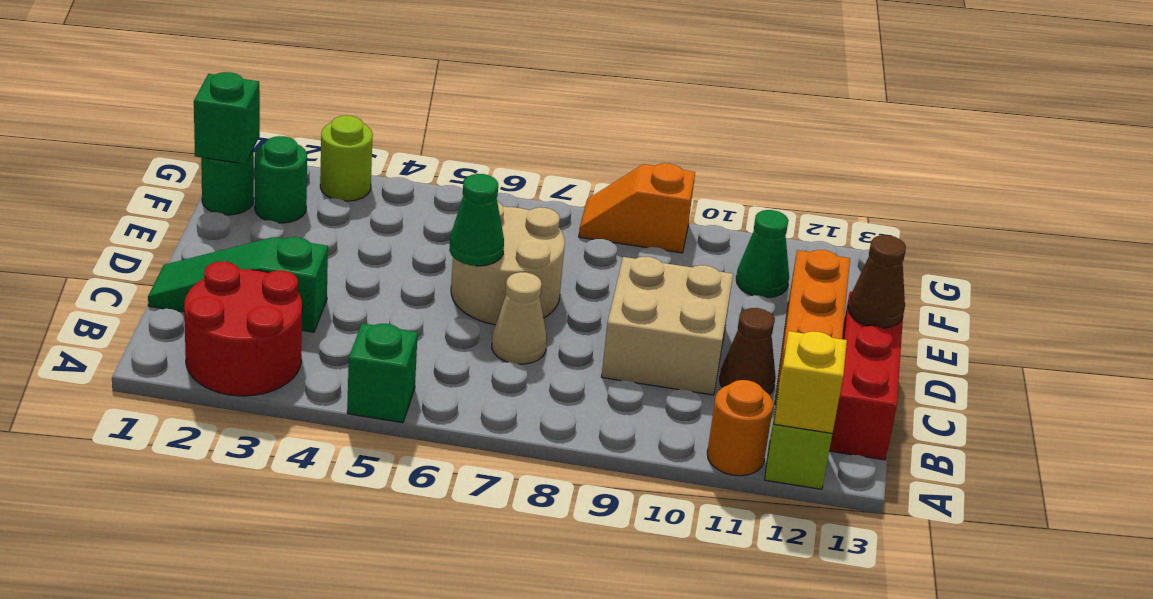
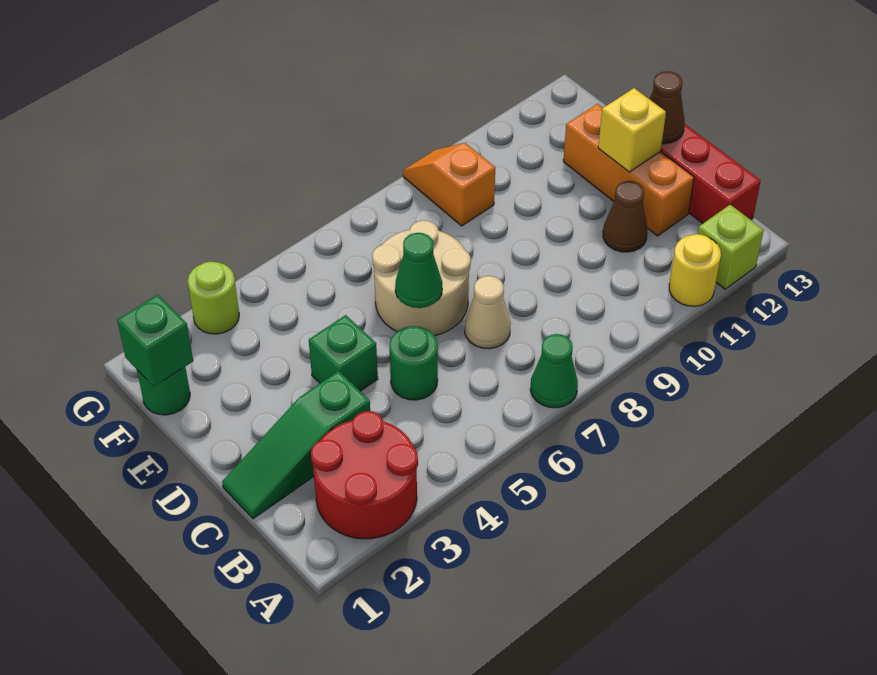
green brick A5 level 1 -> green brick D4 level 1
orange round brick A11 level 1 -> yellow round brick A11 level 1
yellow brick A12 level 2 -> yellow brick D12 level 2
tan brick C9:D10 level 1 -> none
green round brick F2 level 1 -> green round brick C5 level 1
green cone F11 level 1 -> green cone A7 level 1
orange slope G8:G9 level 1 top 9 -> orange slope F9:G9 level 1 top F

